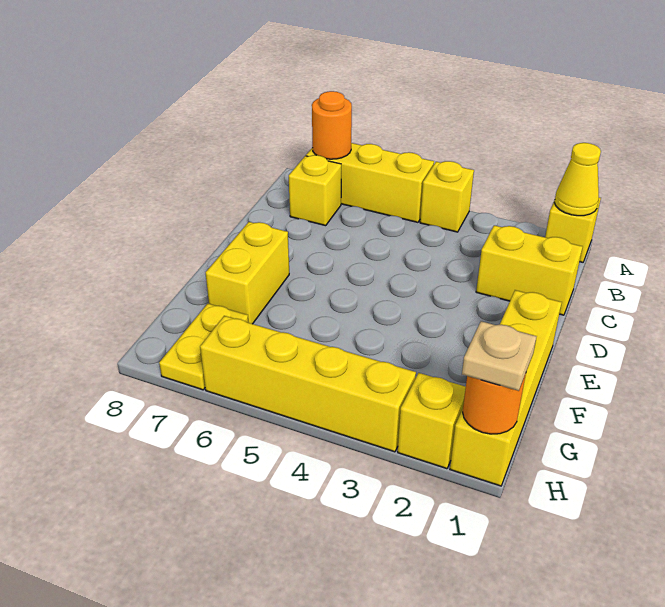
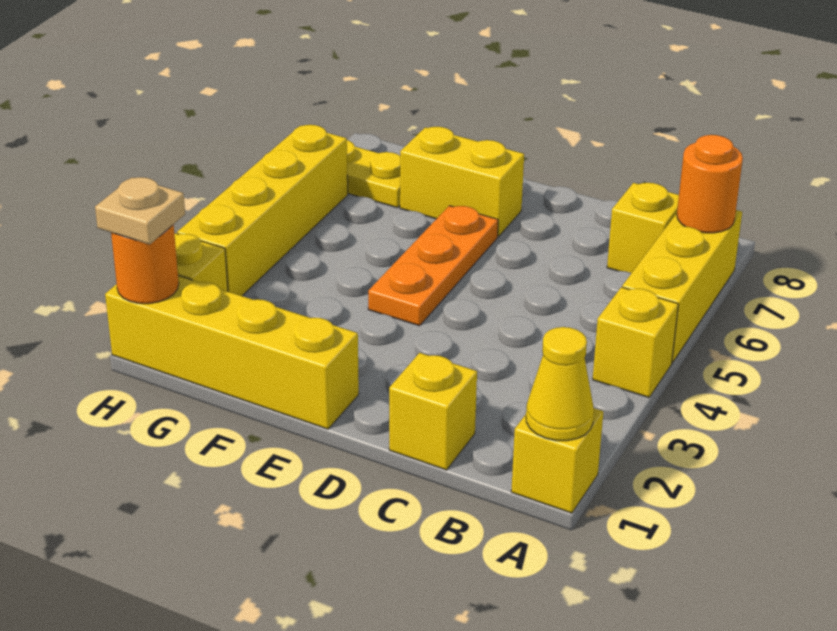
yellow brick C1:C2 level 1 -> yellow brick C1 level 1
none -> orange plate E4:E6 level 1

